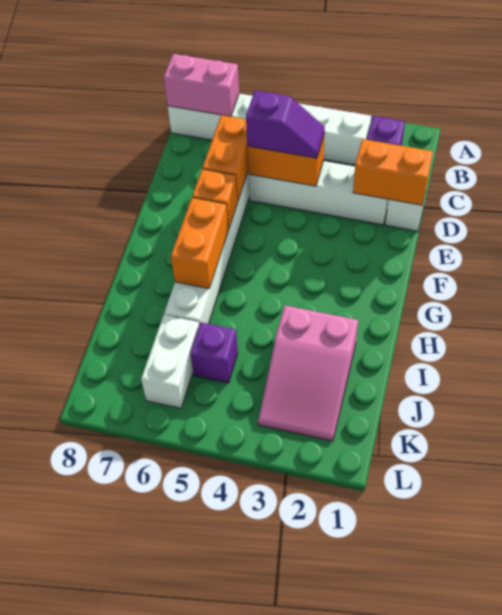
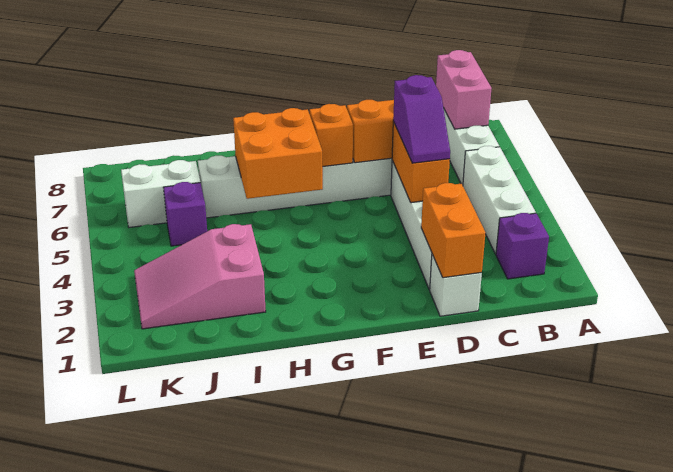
orange brick G6:H6 level 2 -> orange brick G5:H6 level 2

